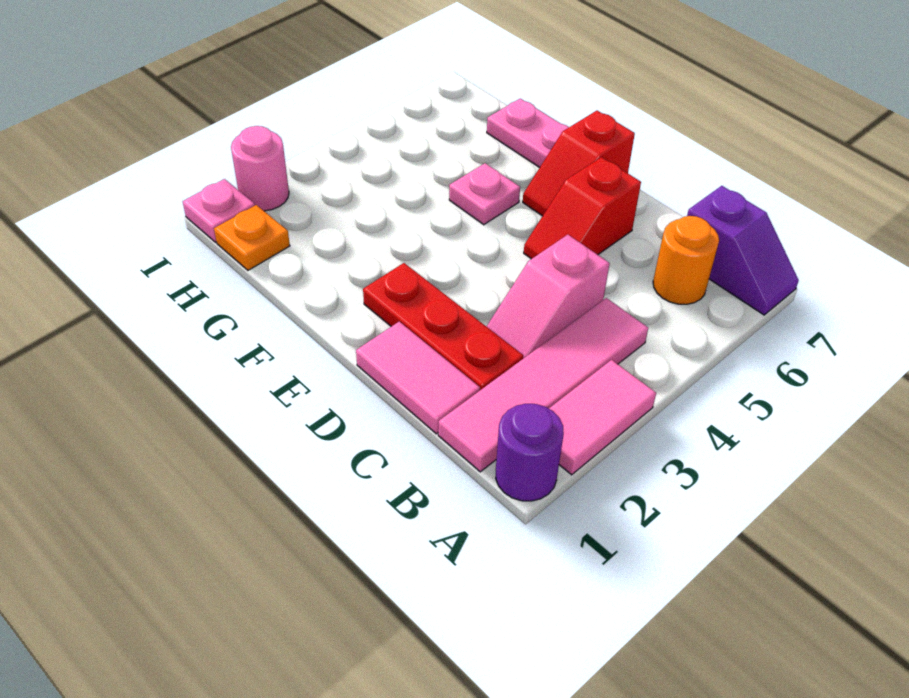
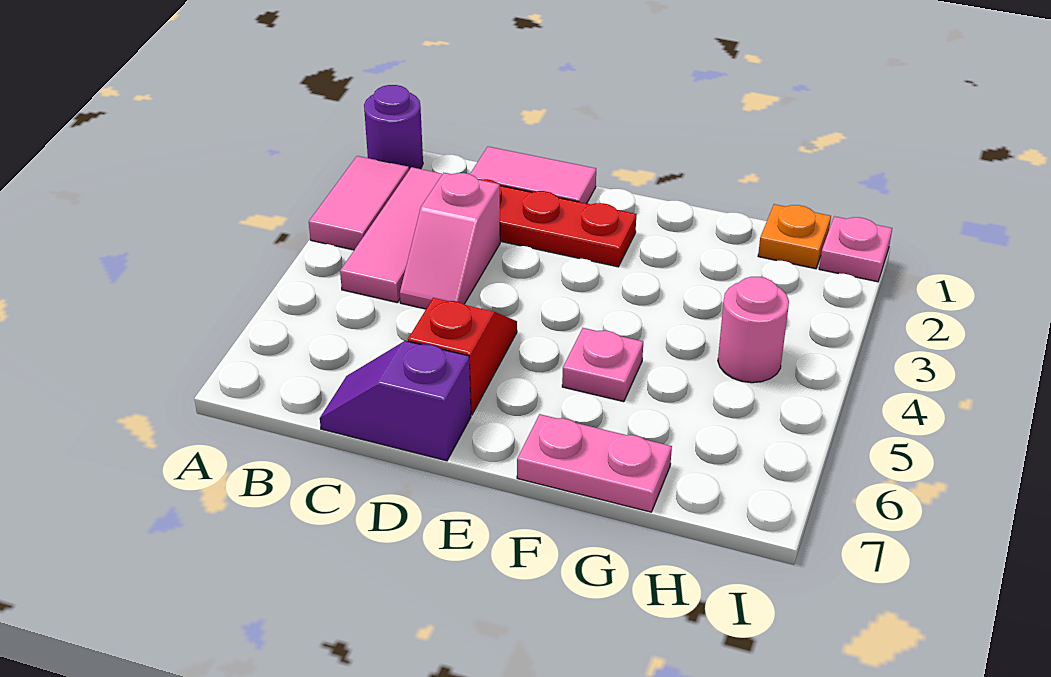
purple slope A7:B7 level 1 top B -> purple slope C7:D7 level 1 top D
pink tile B1:B4 level 1 -> pink tile B2:B4 level 1
orange round brick B6 level 1 -> none
pink slope C3:C4 level 1 top 4 -> pink slope C3:C4 level 1 top 3
red slope E6:E7 level 1 top 7 -> none
pink round brick I2 level 1 -> pink round brick H4 level 1

